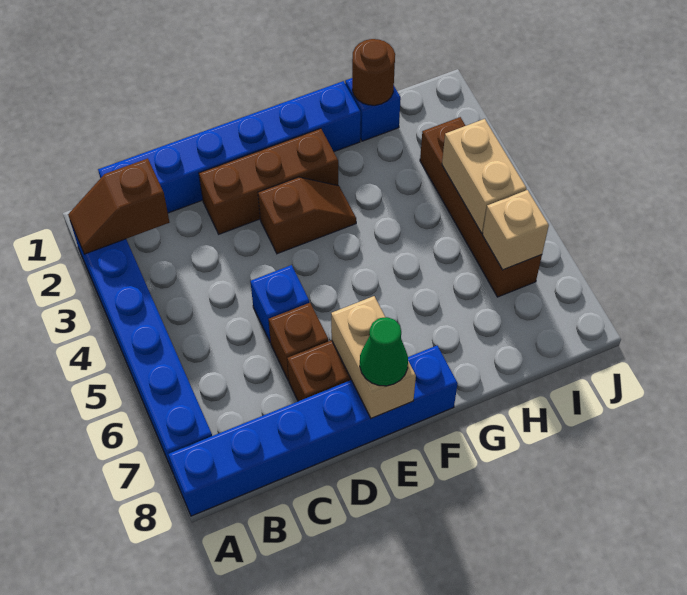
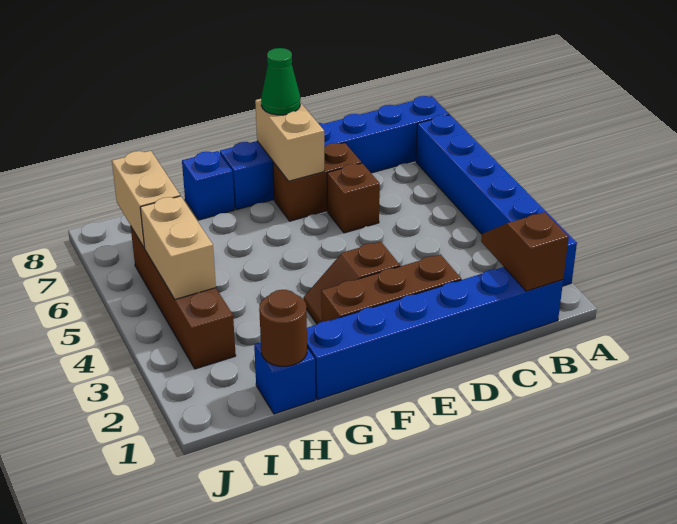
brown slope A2:B2 level 2 top B -> brown slope B1:B2 level 2 top 1
blue brick D5 level 1 -> blue brick G8 level 1
tan brick I6 level 2 -> tan brick I6:I7 level 2

